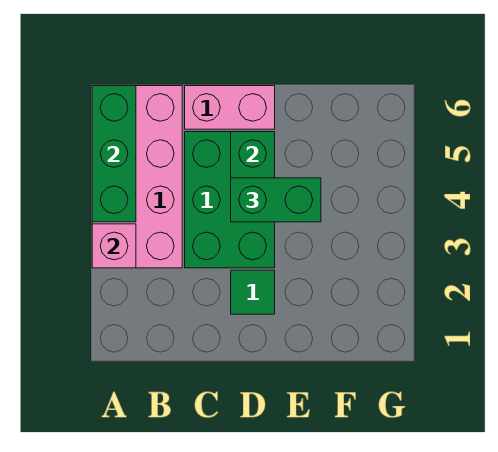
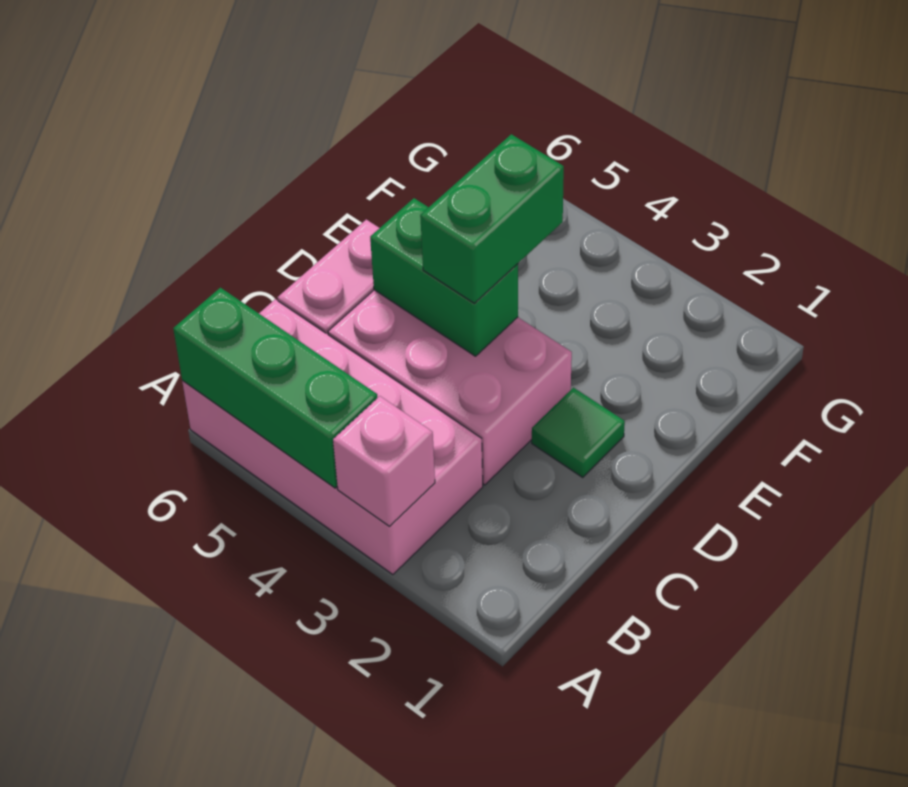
green brick C3:D5 level 1 -> pink brick C3:D5 level 1

